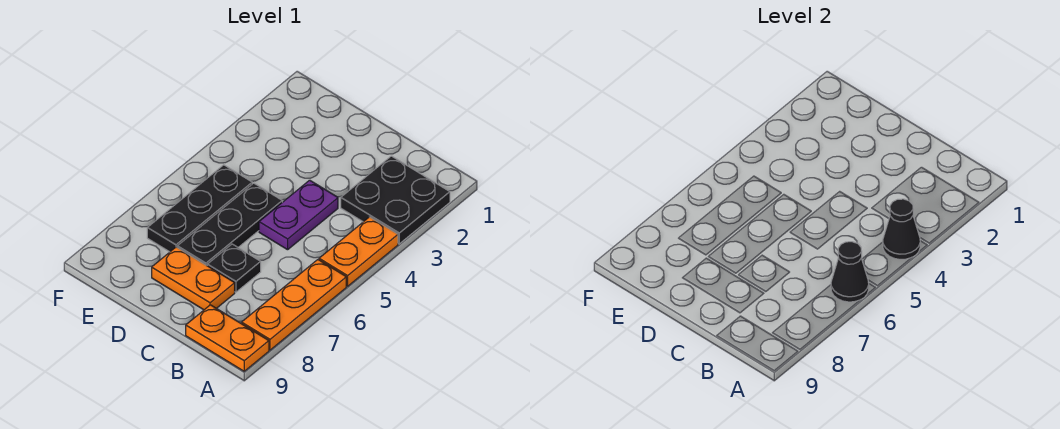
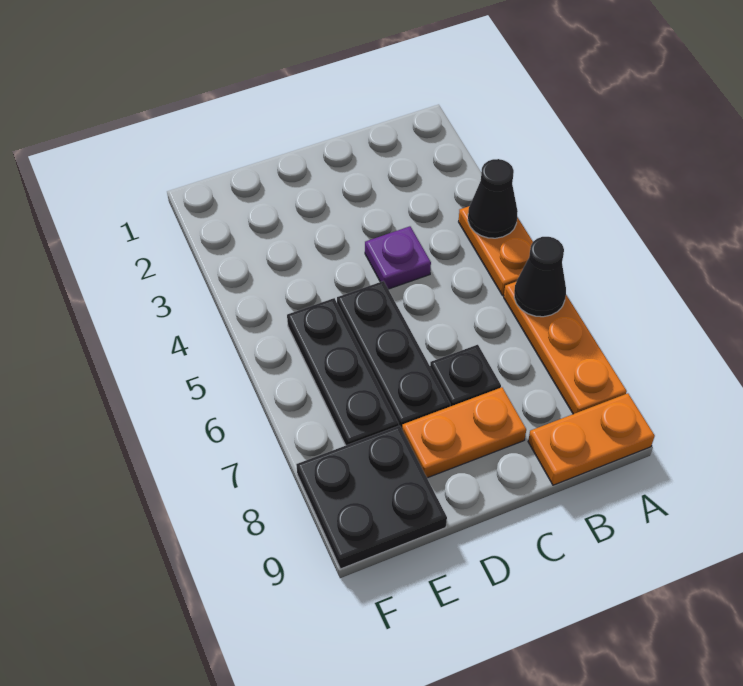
black plate A2:B3 level 1 -> black plate E8:F9 level 1
purple plate C4:C5 level 1 -> purple plate C4 level 1

